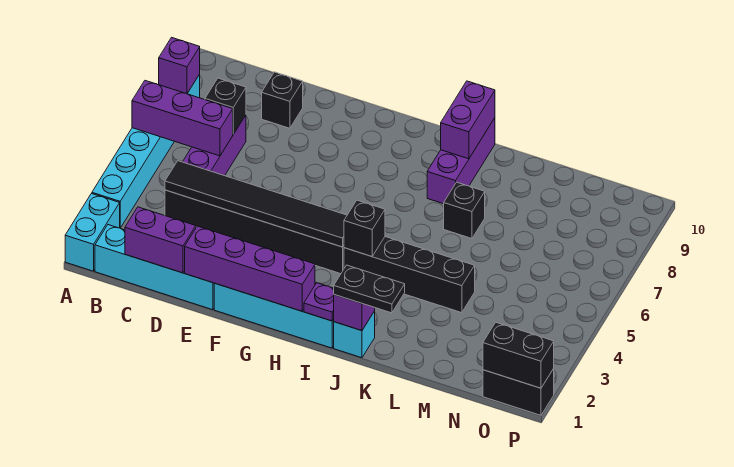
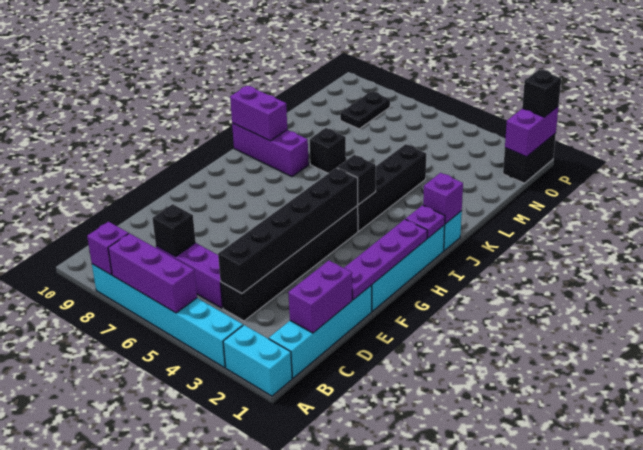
purple brick A6:C6 level 2 -> purple brick A5:A7 level 2
black tile C4:H4 level 2 -> black brick C4:H4 level 2
black brick D9 level 1 -> black brick P1 level 3
purple brick E1:H1 level 2 -> purple plate E1:H1 level 2
black plate J1:K1 level 3 -> black plate N8:O8 level 1
black brick O1:P1 level 2 -> purple brick O1:P1 level 2

